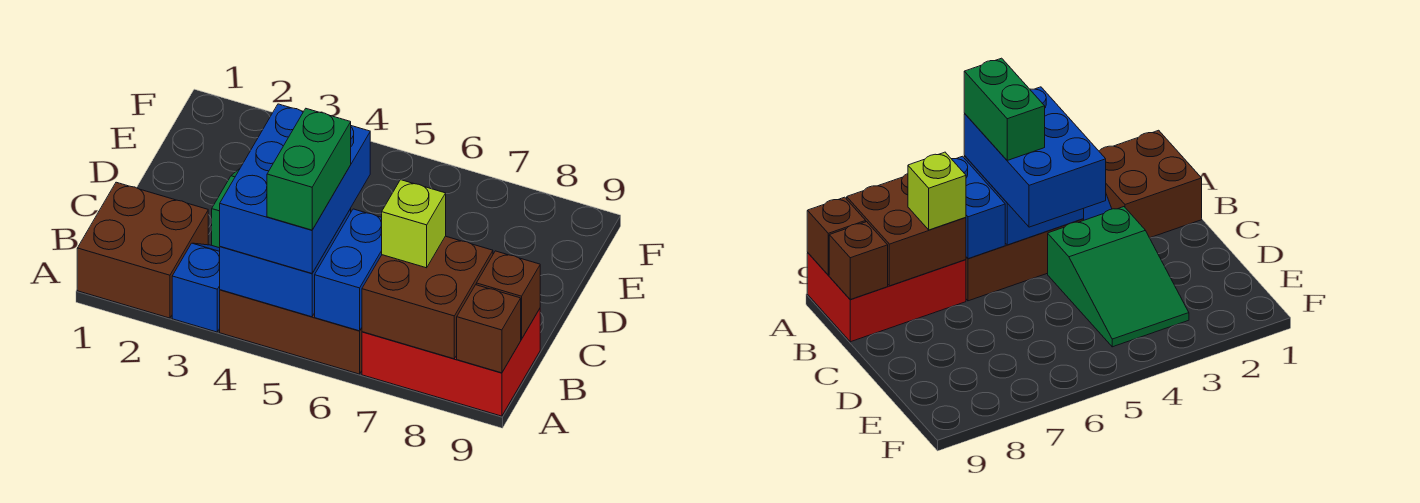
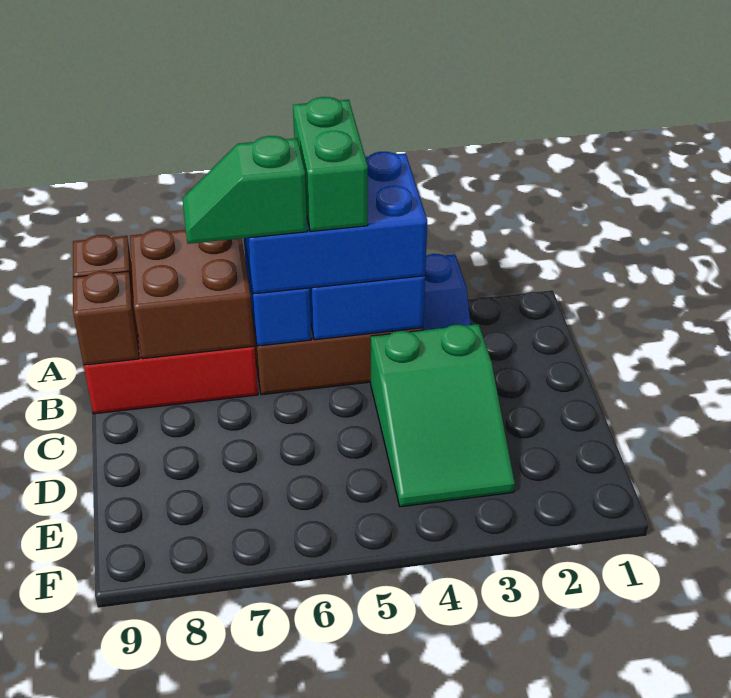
brown brick A1:B2 level 1 -> none
blue brick A4:C5 level 3 -> blue brick A4:B6 level 3
none -> green slope B6:B7 level 4 top 6
lime brick B7 level 3 -> none

